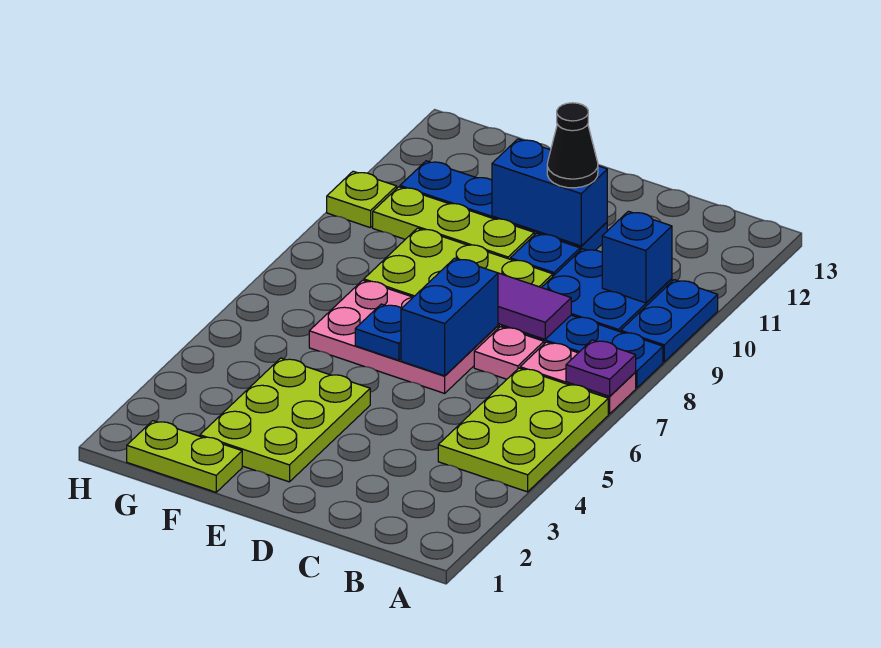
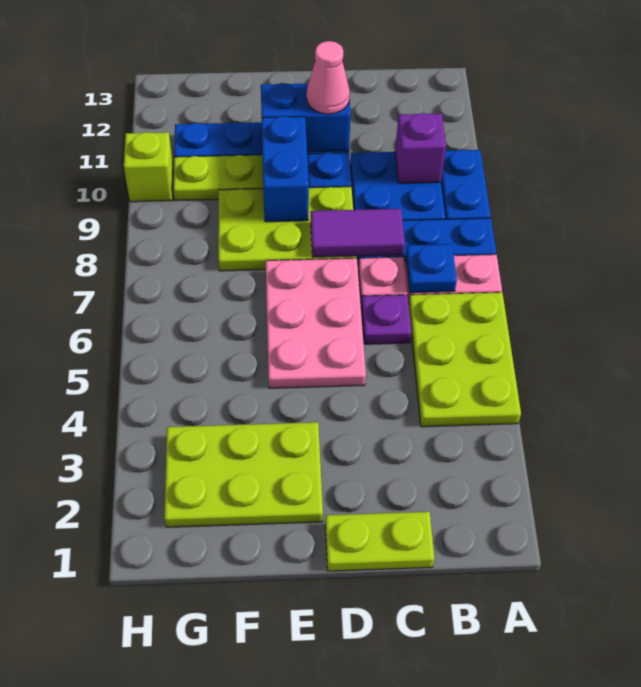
purple plate A7 level 2 -> purple plate C6 level 1
blue brick B10 level 2 -> purple brick B10 level 2
pink plate D6:F7 level 1 -> pink plate D5:E7 level 1
blue brick D6:D7 level 2 -> blue brick E9:E10 level 2
black cone D11 level 3 -> pink cone D11 level 3
lime plate E2:F4 level 1 -> lime plate E2:G3 level 1
blue plate E6 level 2 -> blue plate B7 level 2
lime plate F1:G1 level 1 -> lime plate C1:D1 level 1
lime plate H10 level 1 -> lime brick H10 level 1

